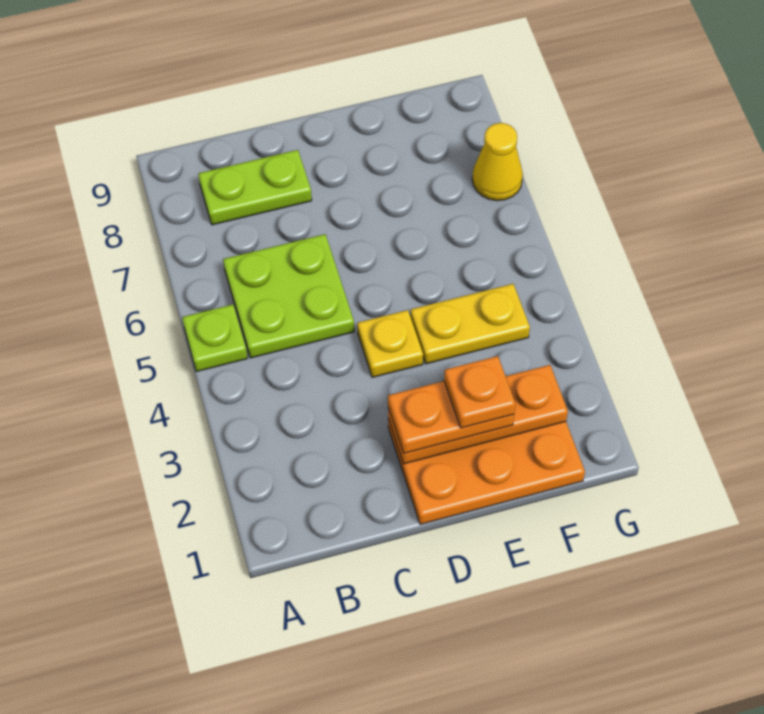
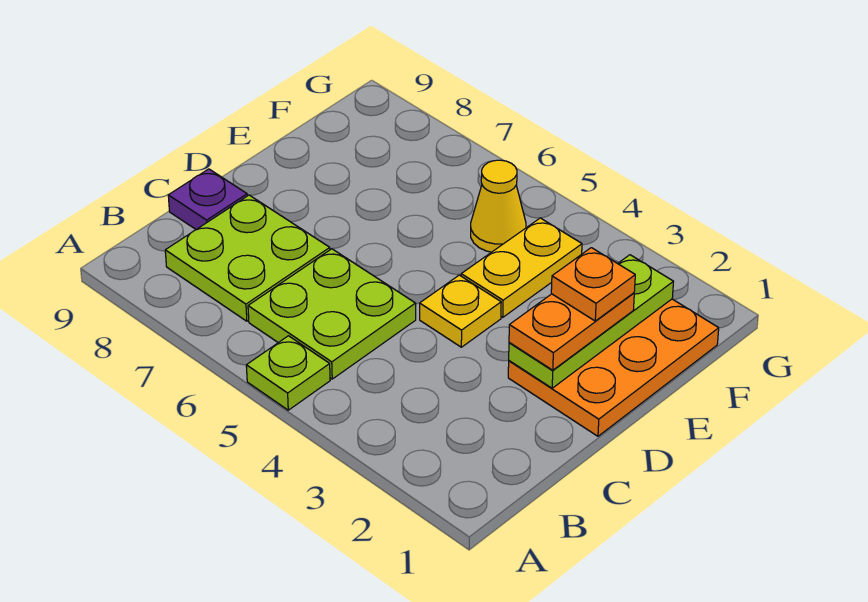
lime plate B8:C8 level 1 -> lime plate B7:C8 level 1
none -> purple plate C9 level 1
orange plate D2:F2 level 2 -> lime plate D2:F2 level 2
yellow cone G7 level 1 -> yellow cone F5 level 1

